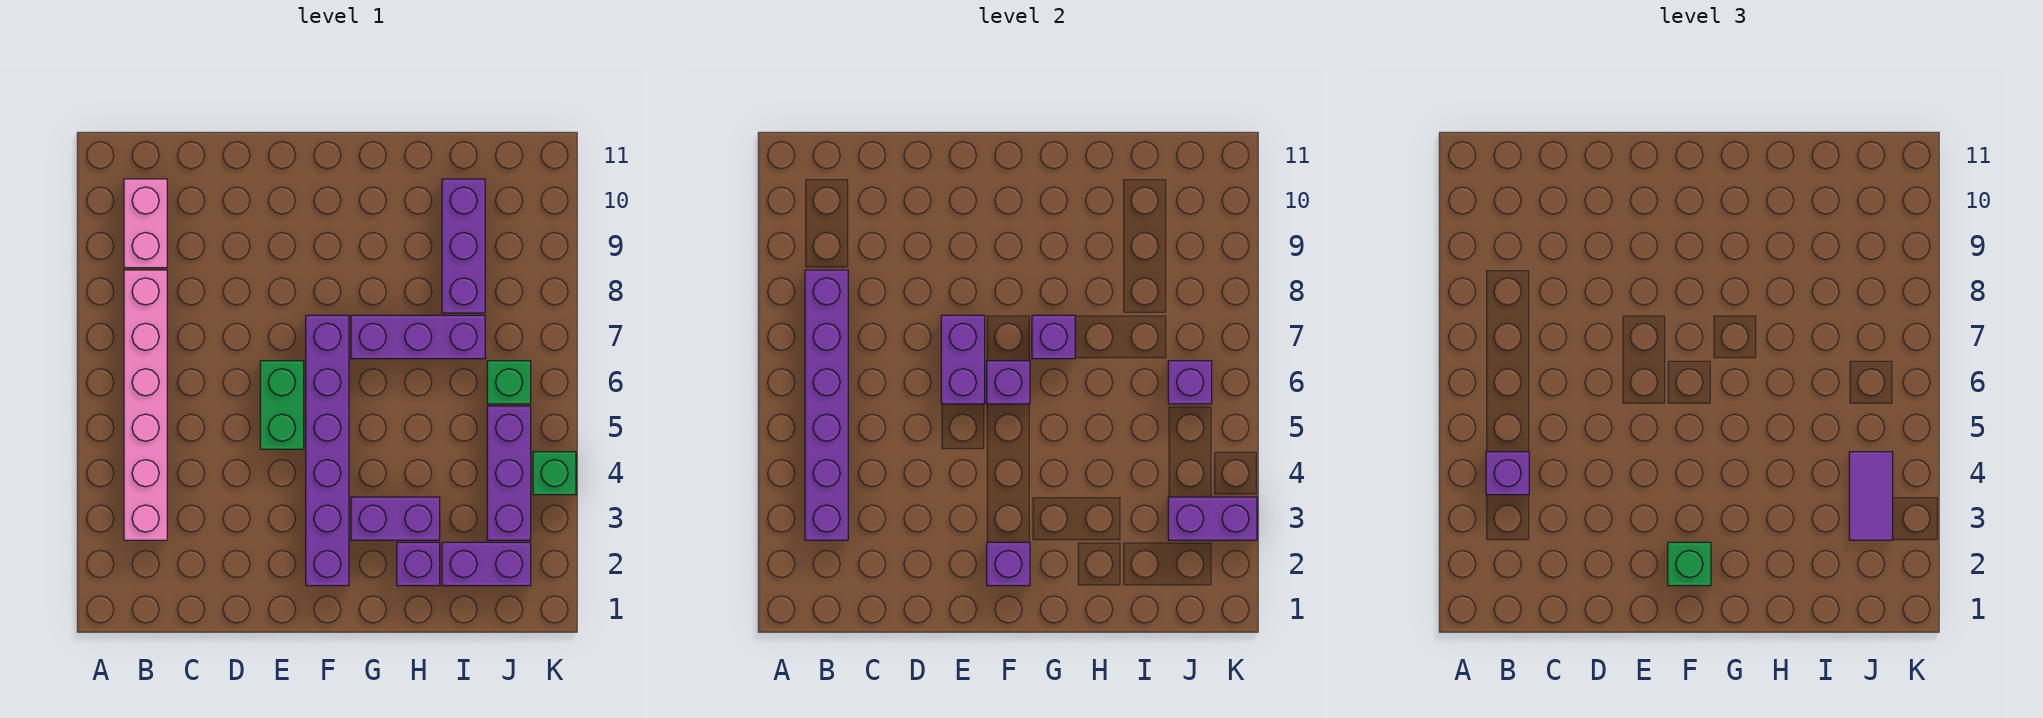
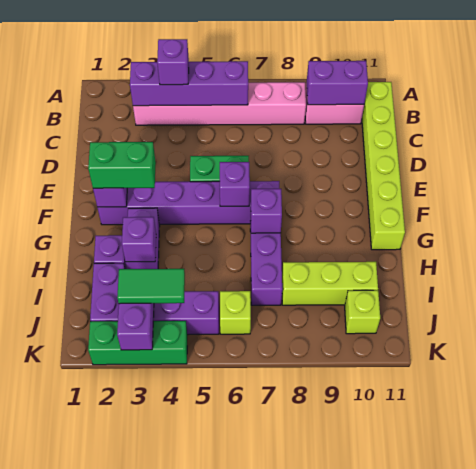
purple brick B3:B8 level 2 -> purple brick B3:B6 level 2
none -> lime brick B11:G11 level 1
purple brick E6:E7 level 2 -> purple brick B9:B10 level 2
green brick F2 level 3 -> green brick F2:F3 level 3
purple brick I8:I10 level 1 -> lime brick I8:I10 level 1
purple tile J3:J4 level 3 -> green tile J3:J4 level 3
green brick J6 level 1 -> lime brick J6 level 1
purple brick J6 level 2 -> purple brick H3 level 2
none -> lime brick J10 level 1
green brick K4 level 1 -> green brick K2:K4 level 1

